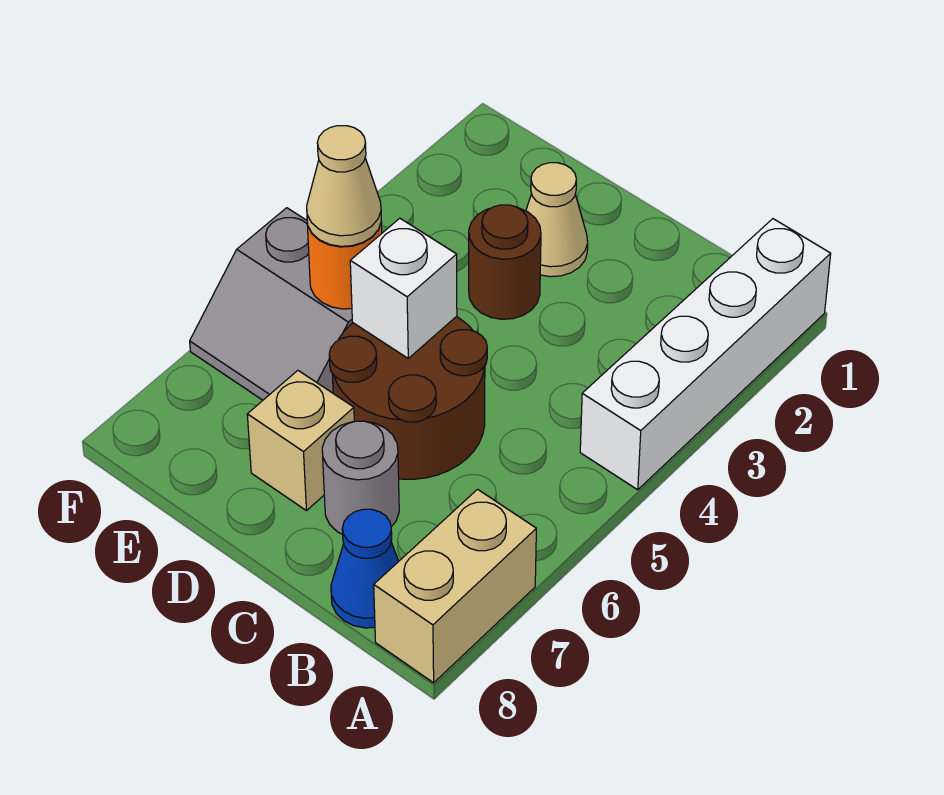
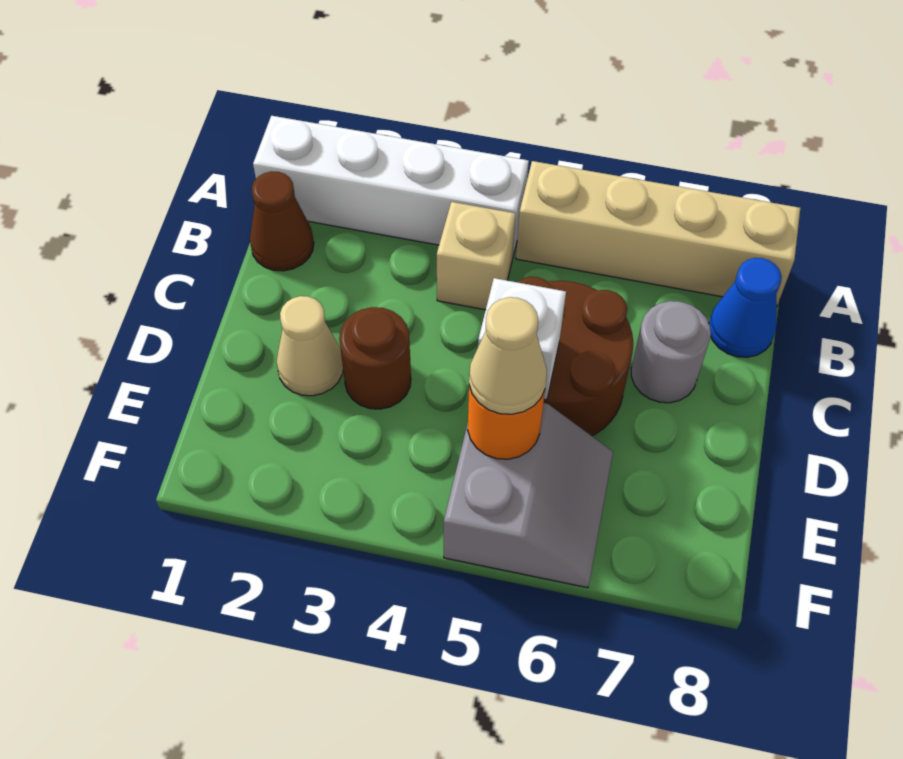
tan brick A7:A8 level 1 -> tan brick A5:A8 level 1
none -> brown cone B1 level 1
tan brick D7 level 1 -> tan brick B4 level 1

